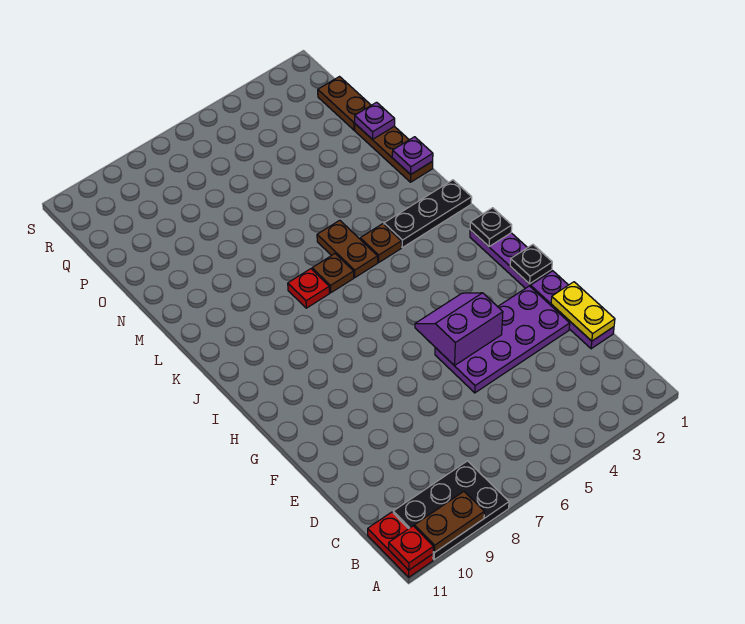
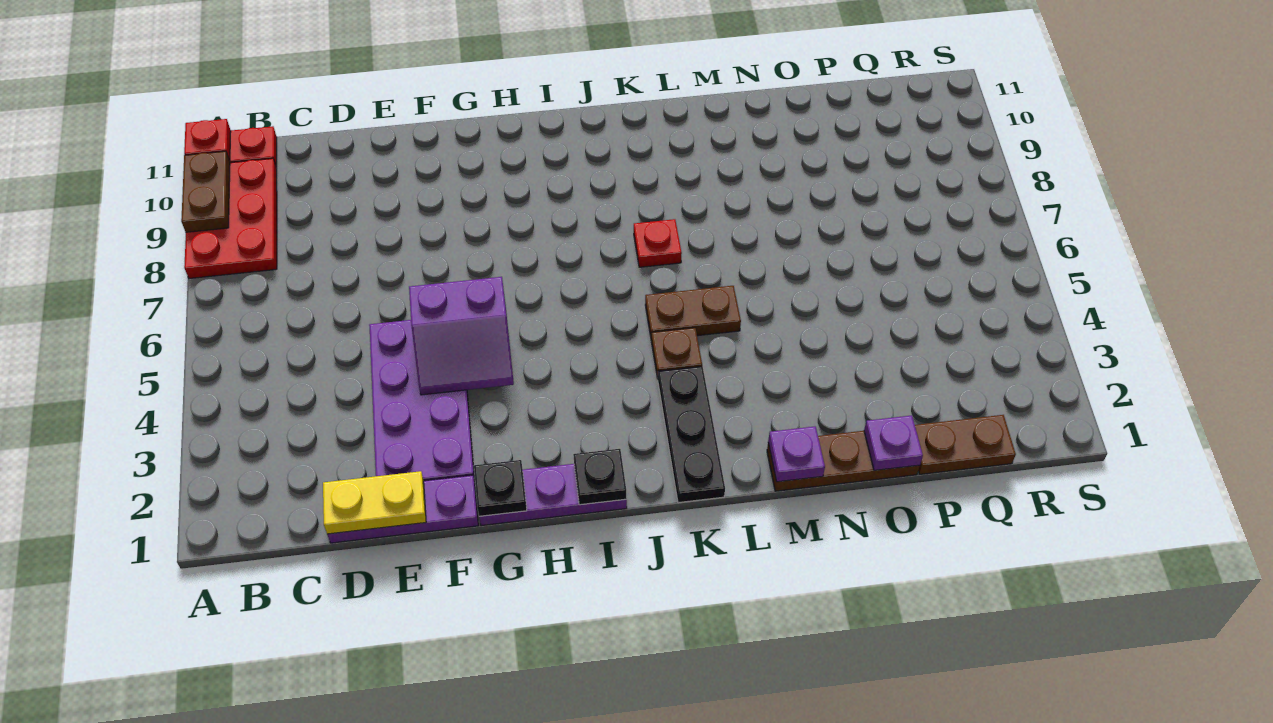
black plate A8:B10 level 1 -> red plate A8:B10 level 1
purple slope F4:G5 level 2 top F -> purple slope F4:G5 level 2 top 5
brown plate K6 level 1 -> none

